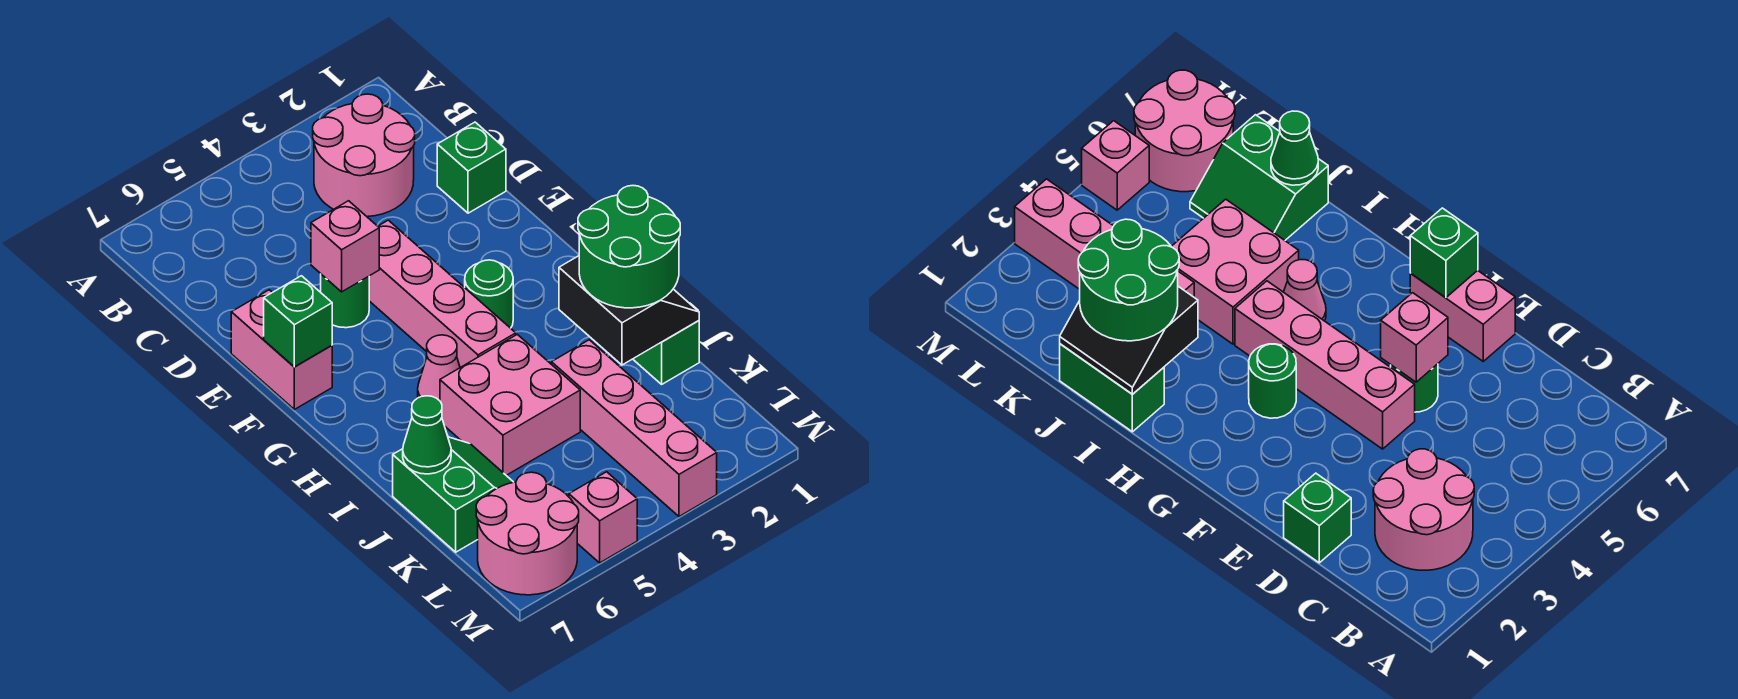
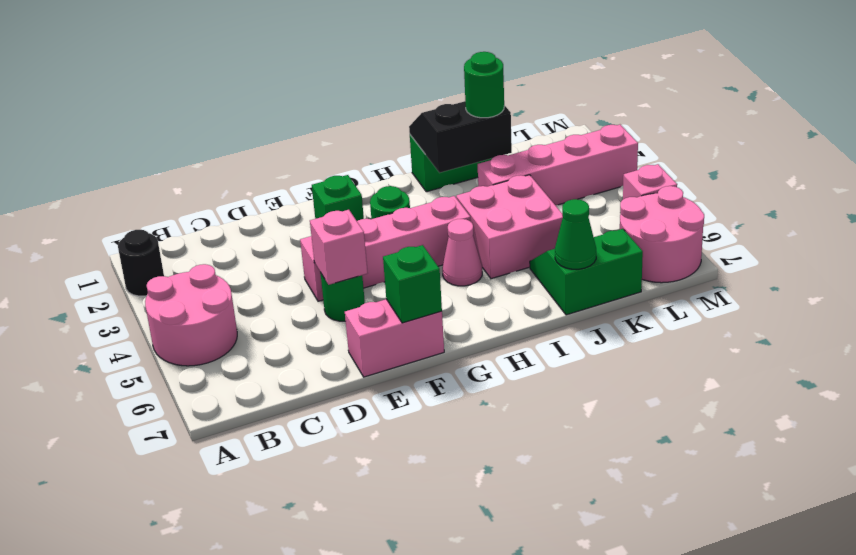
none -> black round brick A2 level 1
pink round brick B2:C3 level 1 -> pink round brick A4:B5 level 1
green brick D1 level 1 -> green brick F2 level 1
green round brick I1:J2 level 3 -> green round brick J2 level 3

